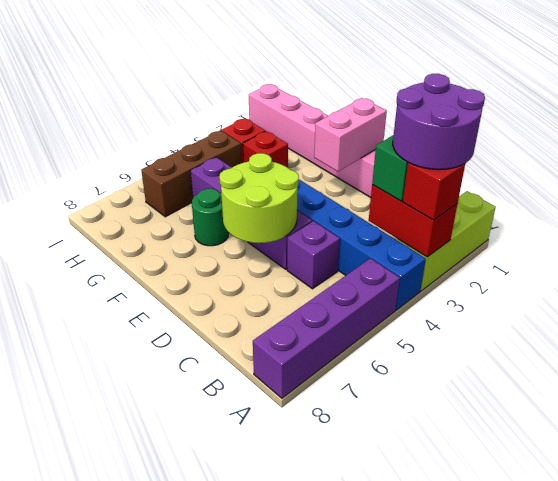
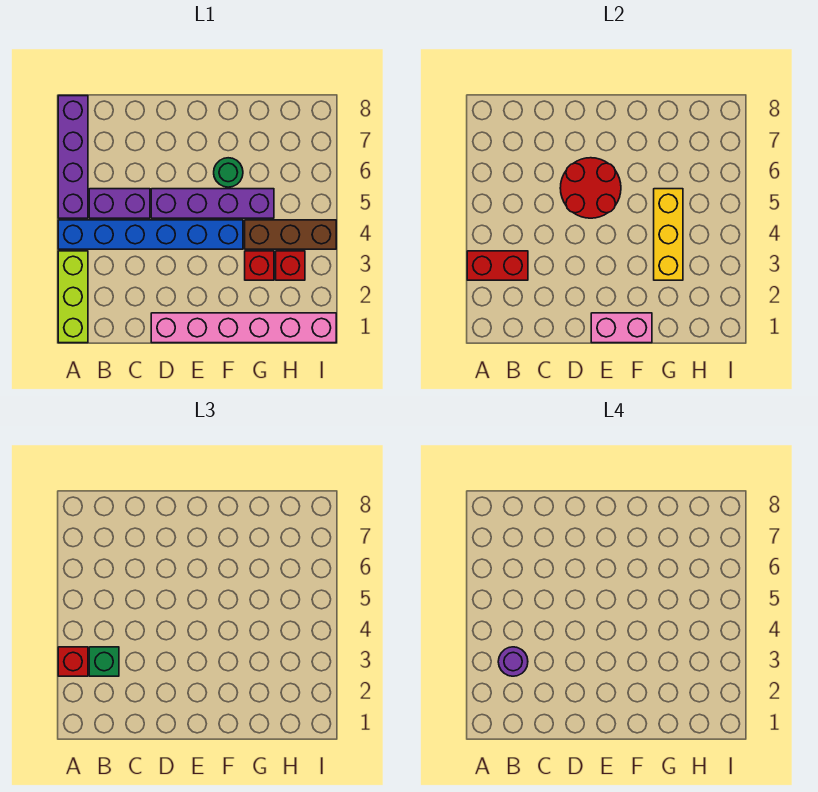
purple round brick A2:B3 level 4 -> purple round brick B3 level 4
purple brick C5 level 1 -> purple brick B5:C5 level 1
lime round brick D5:E6 level 2 -> red round brick D5:E6 level 2
pink brick E1:E2 level 2 -> pink brick E1:F1 level 2
none -> yellow brick G3:G5 level 2
brown brick H4:H6 level 1 -> brown brick G4:I4 level 1

